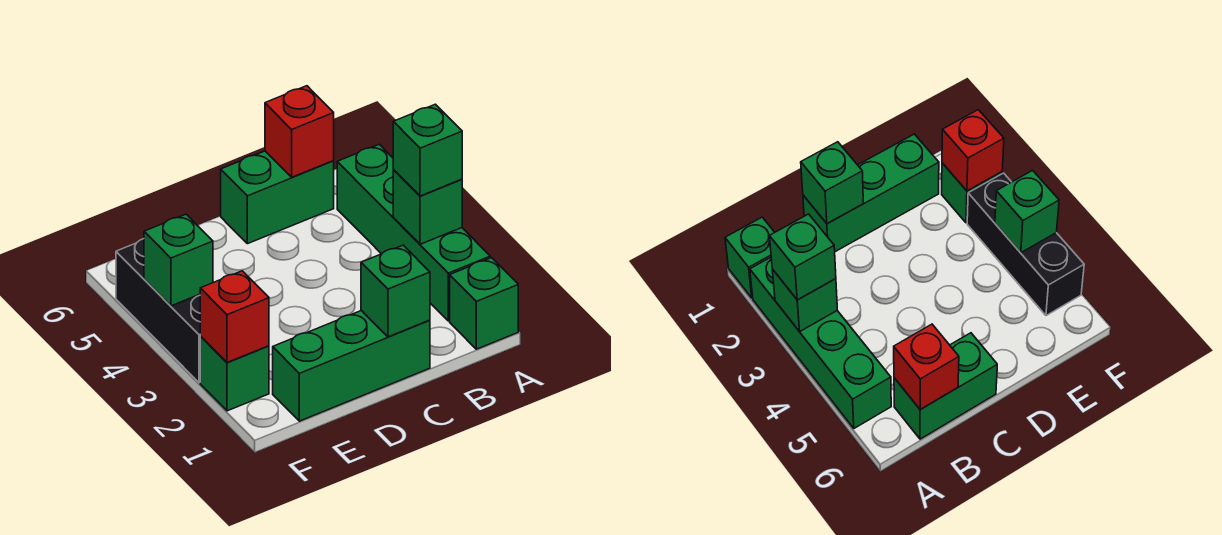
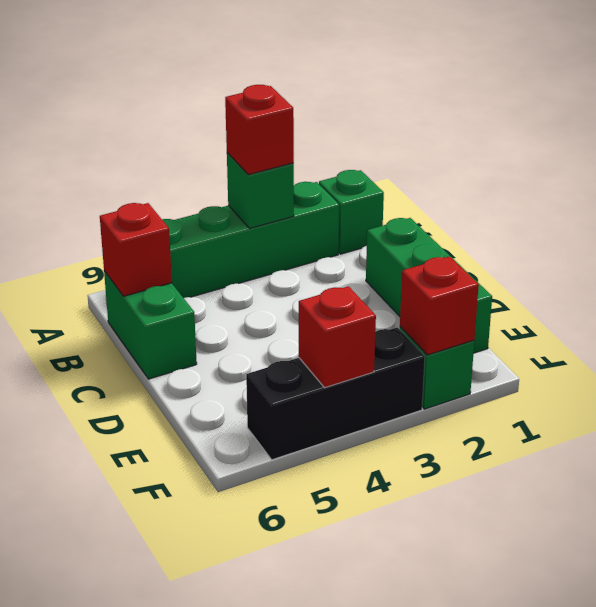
green brick A3 level 3 -> red brick A3 level 3
green brick C1 level 2 -> none
green brick F4 level 2 -> red brick F4 level 2

